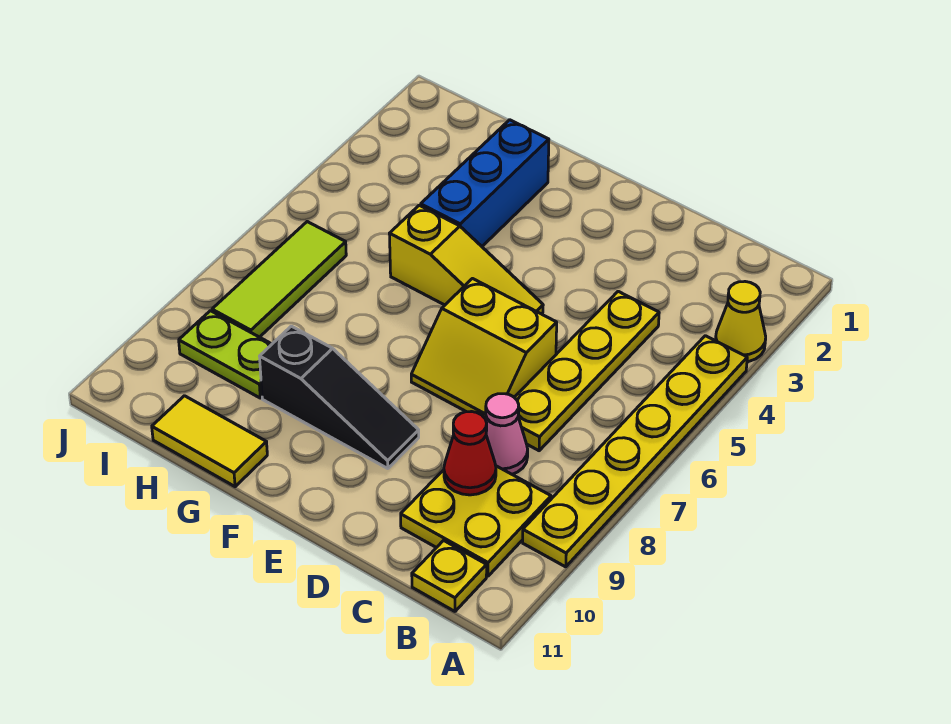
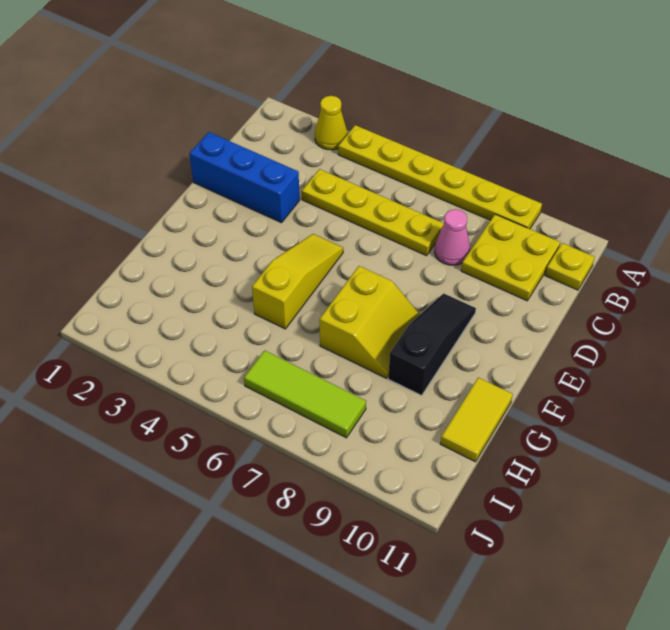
red cone C9 level 2 -> none
yellow slope D6:E7 level 1 top 6 -> yellow slope F7:G8 level 1 top 7
blue brick G2:G4 level 1 -> blue brick D1:D3 level 1
lime plate H9:I9 level 1 -> none

